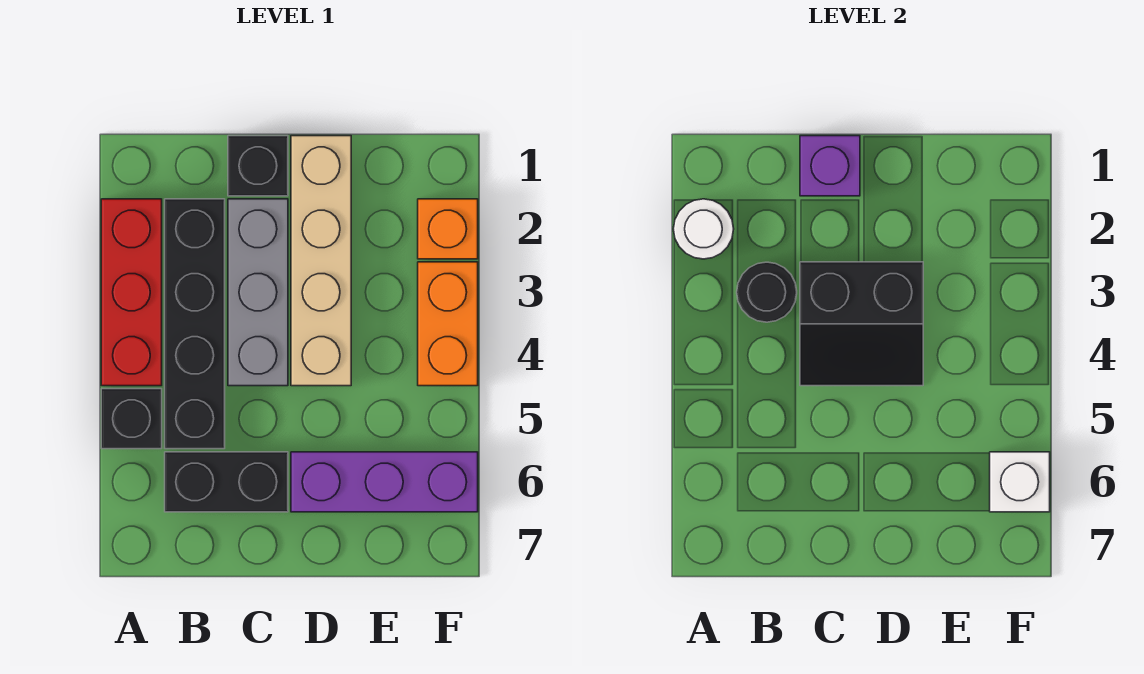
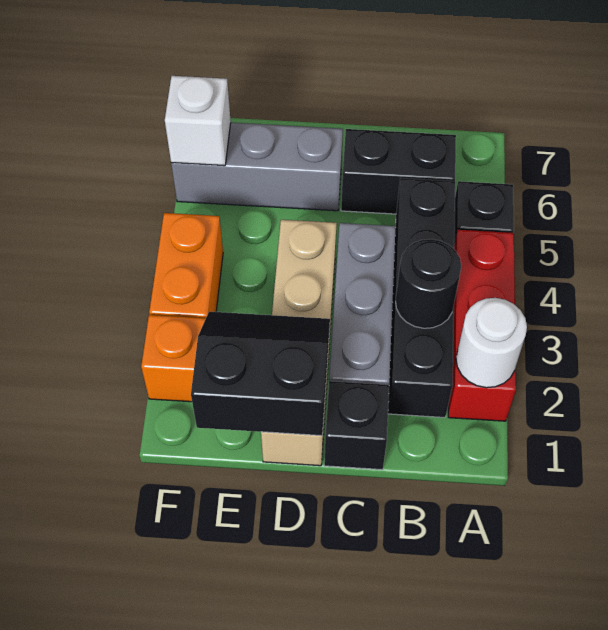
purple brick C1 level 2 -> none
black slope C3:D4 level 2 top 3 -> black slope D1:E2 level 2 top 1
purple brick D6:F6 level 1 -> grey brick D6:F6 level 1

